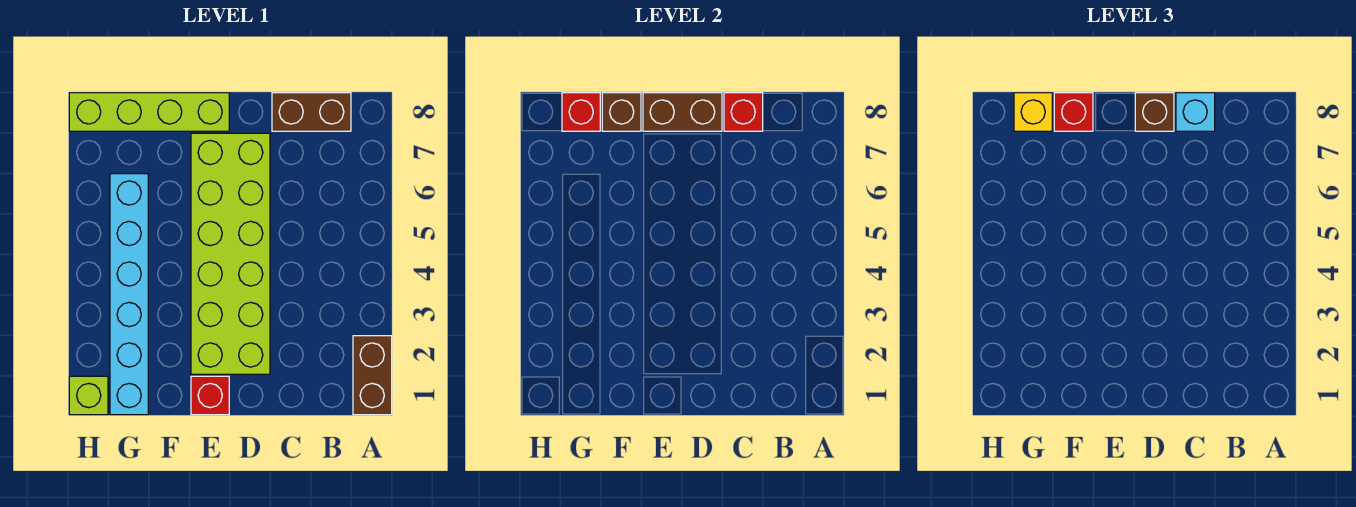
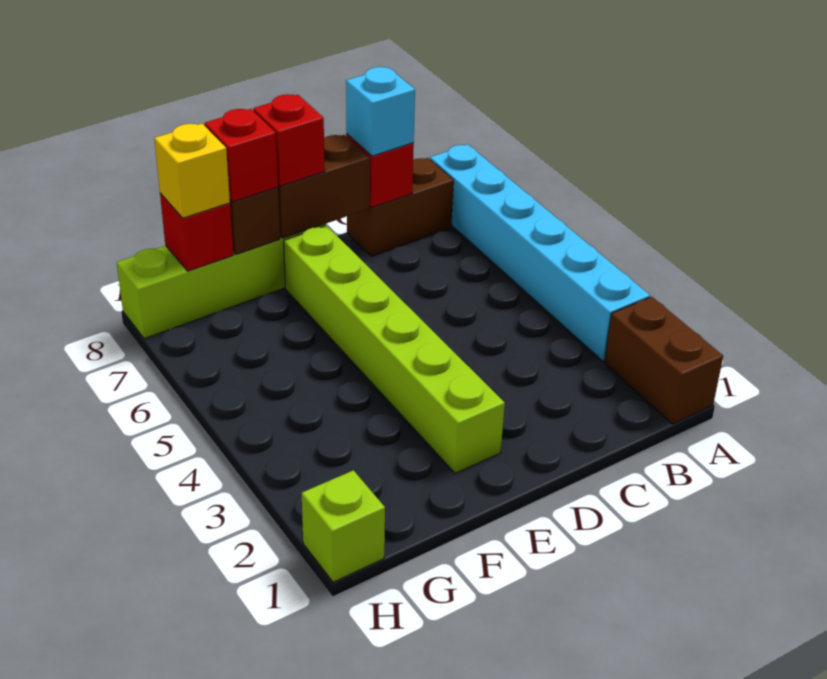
lime brick D2:E7 level 1 -> lime brick E2:E7 level 1
brown brick D8 level 3 -> none
red brick E1 level 1 -> red brick E8 level 3
cyan brick G1:G6 level 1 -> cyan brick A3:A8 level 1

